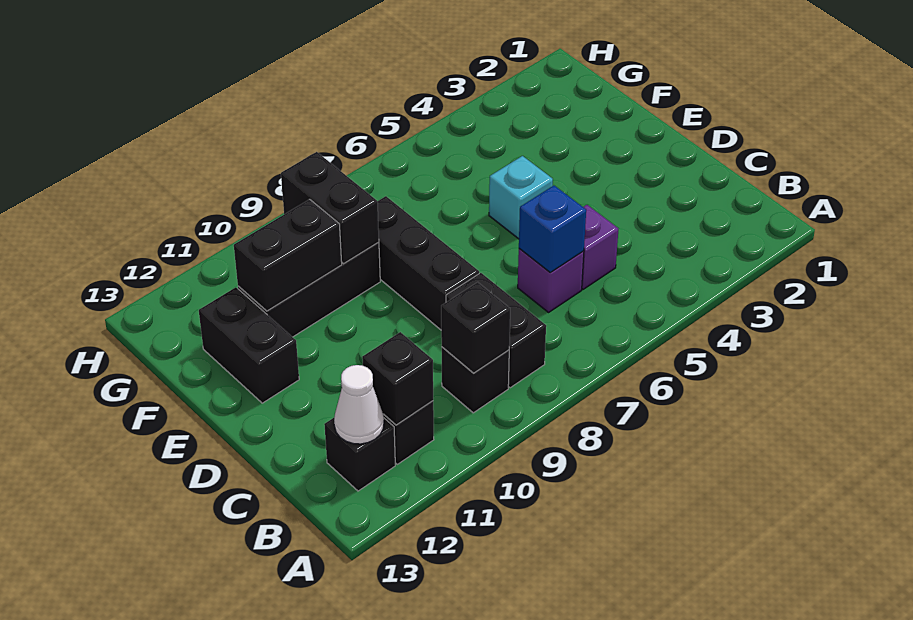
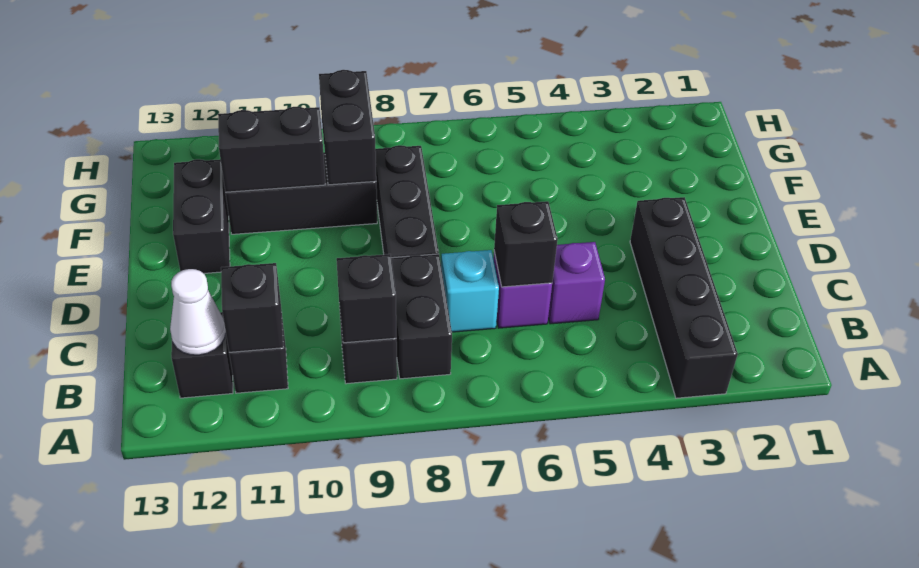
none -> black brick A3:D3 level 1
blue brick C6 level 2 -> black brick C6 level 2
cyan brick E5 level 1 -> cyan brick C7 level 1

